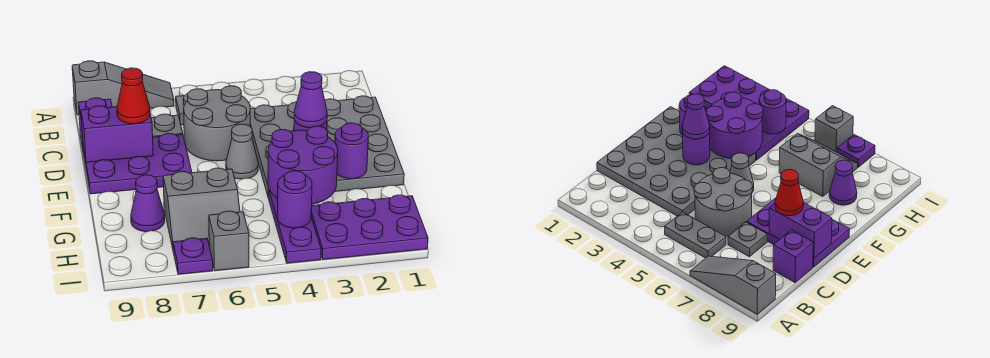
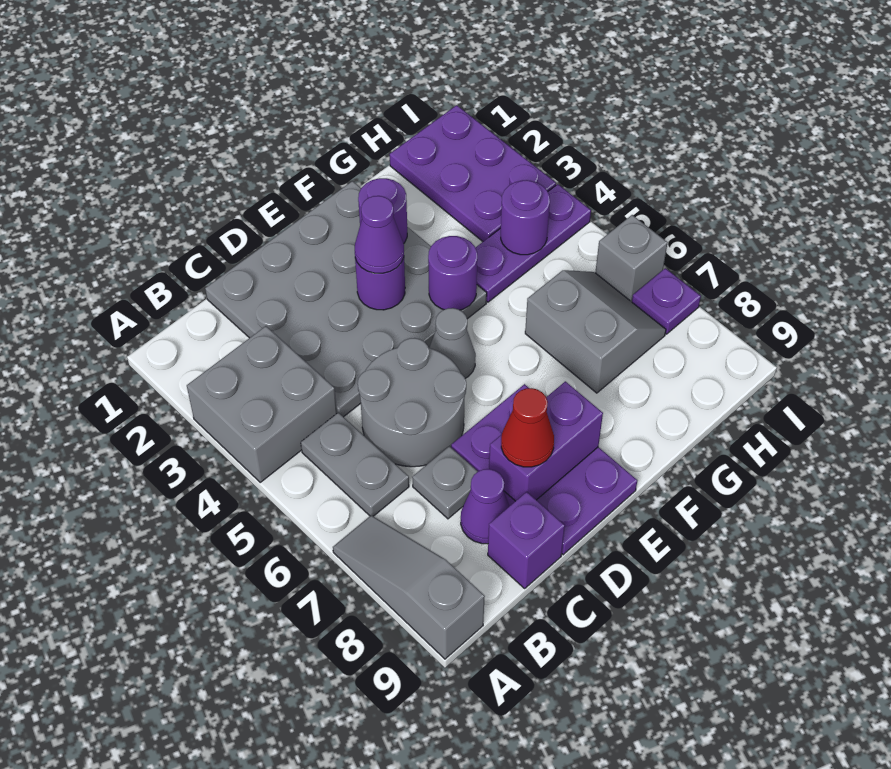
none -> grey brick A3:B4 level 1
purple brick D8:D9 level 2 -> purple brick D8:E8 level 2
purple round brick F3:G4 level 2 -> purple round brick F4 level 2
purple cone G8 level 1 -> purple cone C8 level 1

